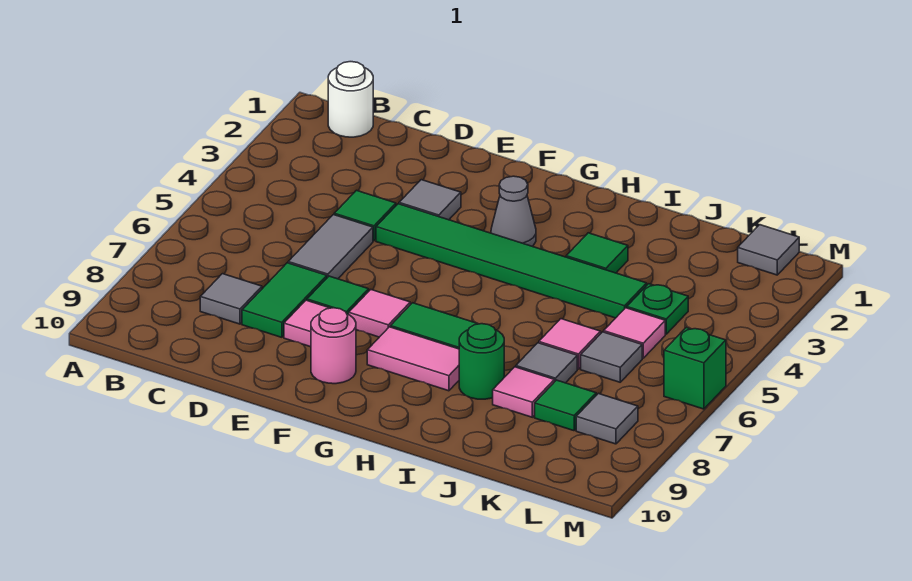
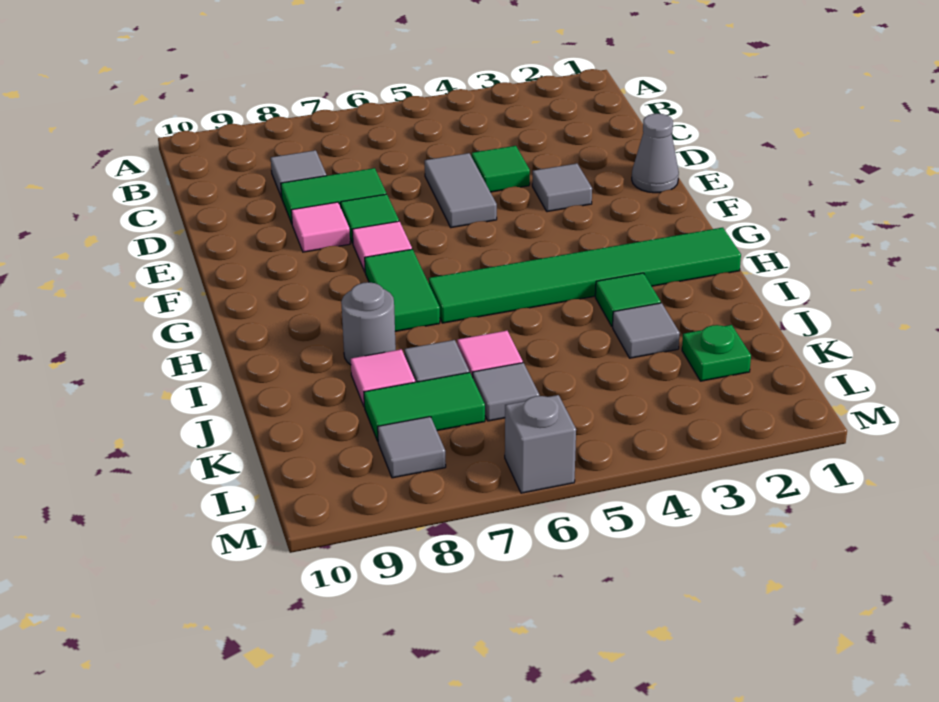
white round brick B1 level 1 -> none
grey tile D5:D6 level 1 -> grey tile D5:E5 level 1
green tile E4:J4 level 1 -> green tile H1:H6 level 1
pink round brick F9 level 1 -> none
grey cone G3 level 1 -> grey cone E1 level 1
pink tile G8:H8 level 1 -> none
green round brick I8 level 1 -> grey round brick I8 level 1
green plate K4 level 1 -> green plate K2 level 1
pink tile K5 level 1 -> none
green tile K8 level 1 -> green tile K7:K8 level 1
grey tile L1 level 1 -> grey tile J3 level 1
green brick M6 level 1 -> grey brick M6 level 1

